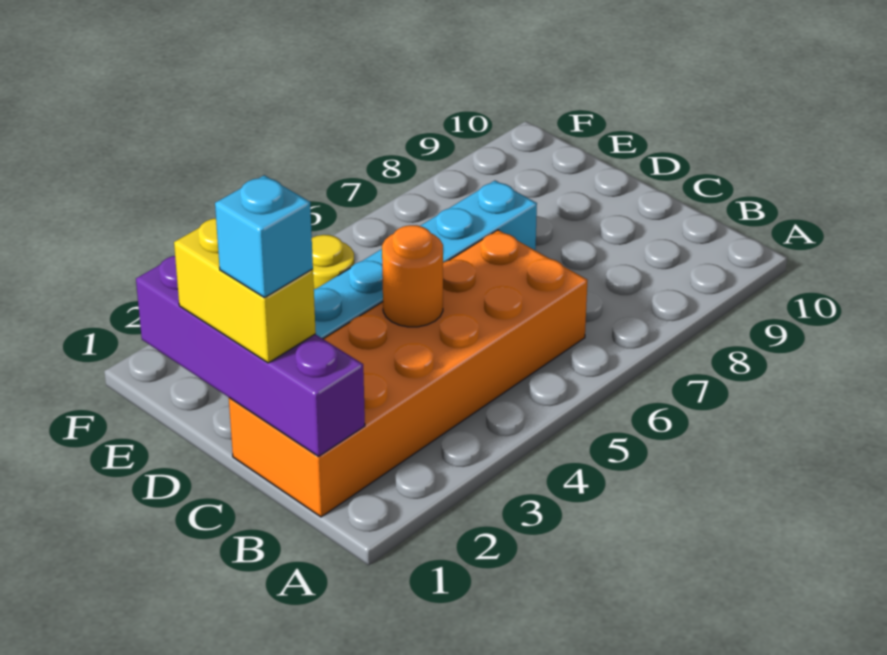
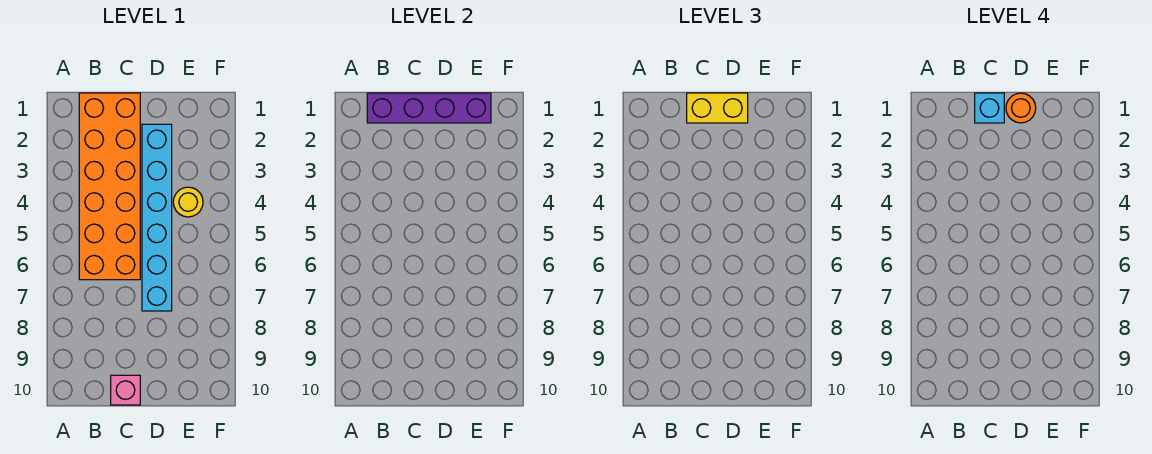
orange round brick C4 level 2 -> orange round brick D1 level 4
none -> pink brick C10 level 1

